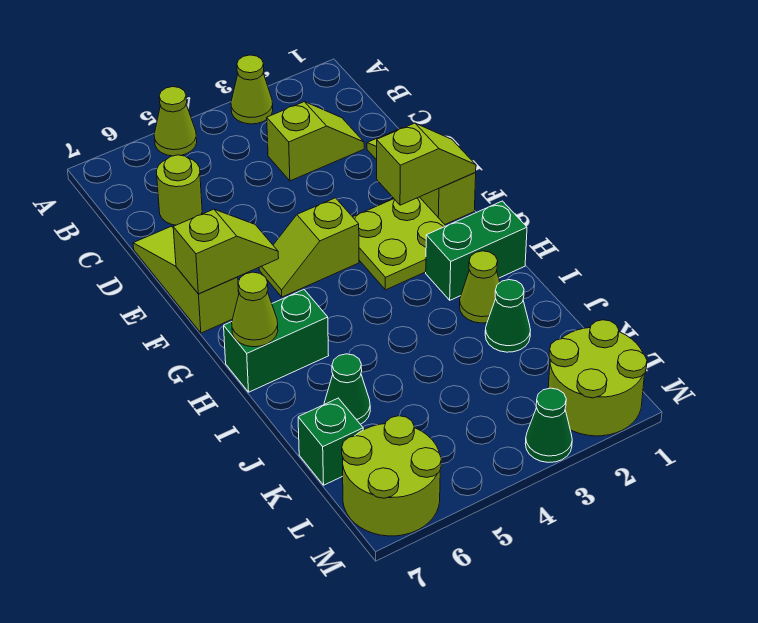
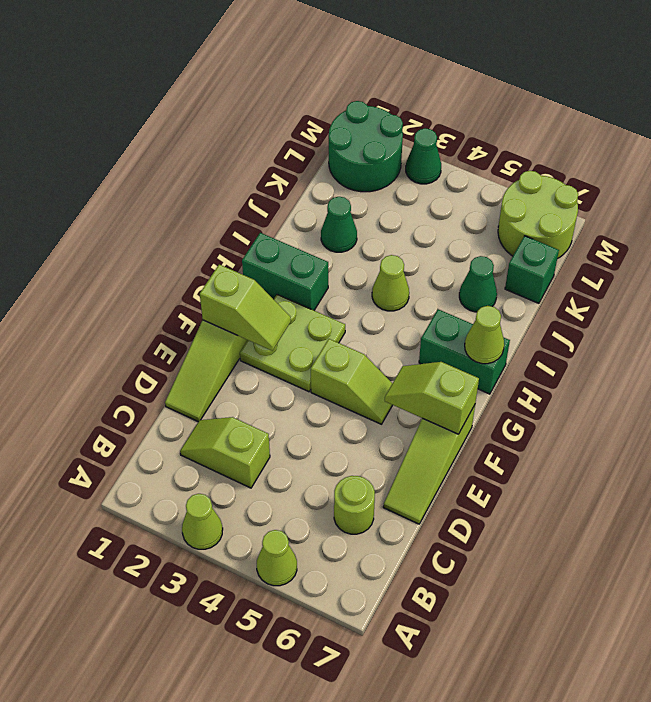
lime slope F1:F2 level 2 top 2 -> lime slope F1:F2 level 2 top 1
lime cone I2 level 1 -> lime cone I4 level 1
lime round brick L1:M2 level 1 -> green round brick L1:M2 level 1

